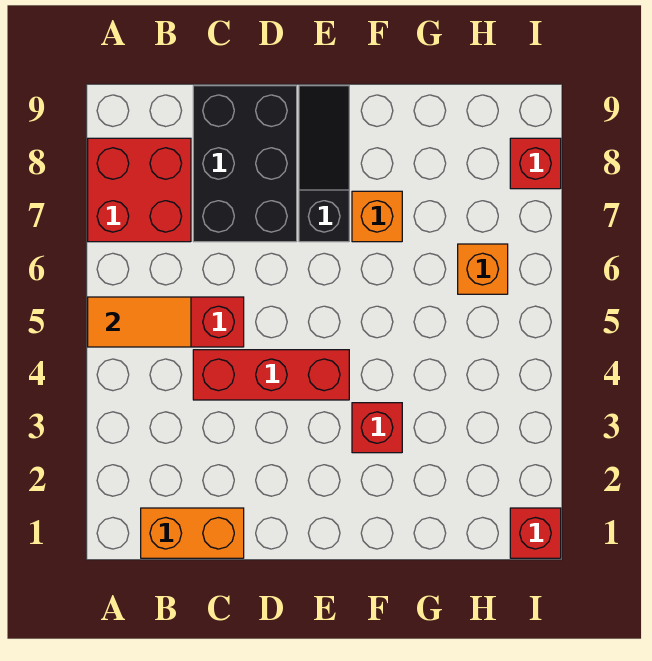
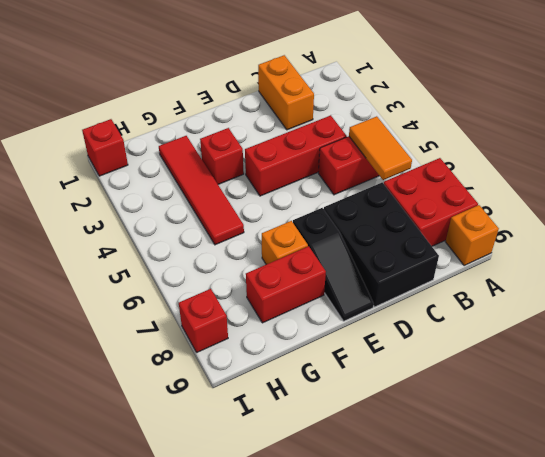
orange tile A5:B5 level 2 -> orange tile B5:B6 level 2
orange brick B1:C1 level 1 -> orange brick C1:C2 level 1
none -> red brick F8:G8 level 1
none -> red tile G2:G5 level 1
orange brick H6 level 1 -> orange brick A9 level 1

